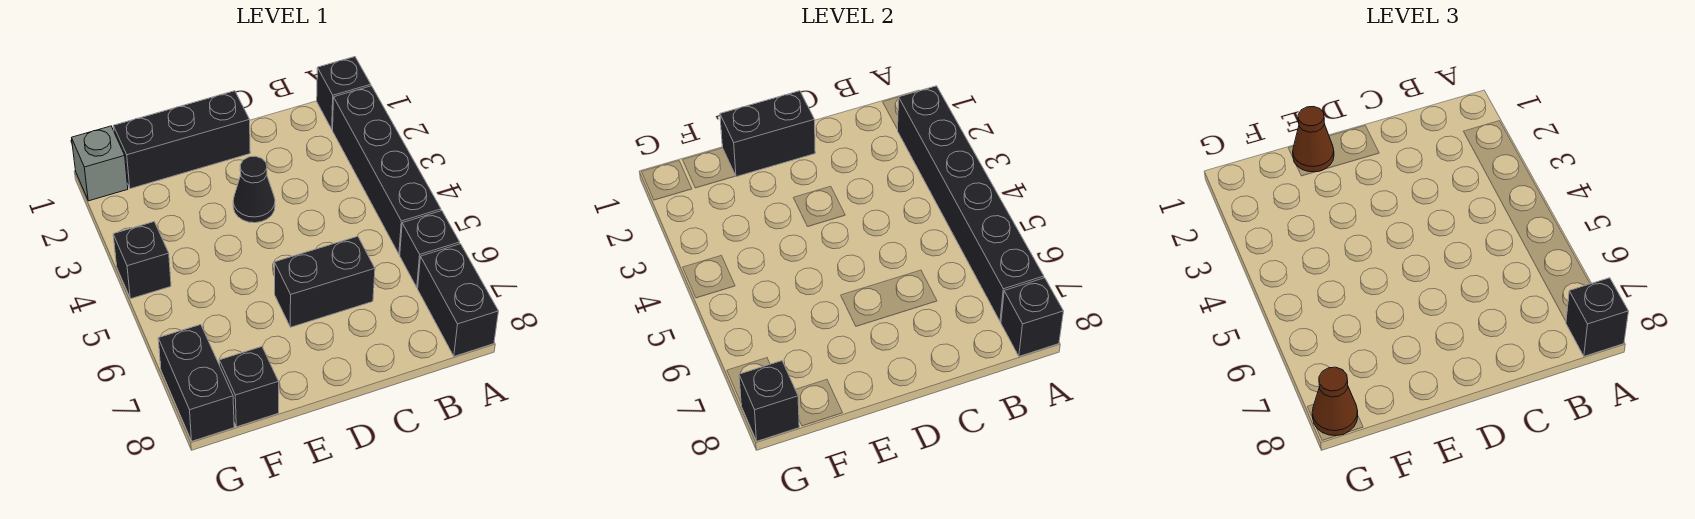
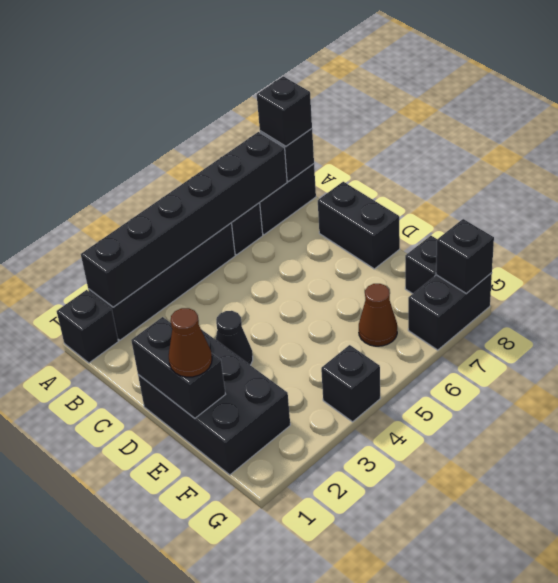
black brick C6:D6 level 1 -> black brick C8:D8 level 1
black brick D1:F1 level 1 -> black brick D1:F2 level 1
grey brick G1 level 1 -> none
brown cone G8 level 3 -> brown cone F6 level 1

